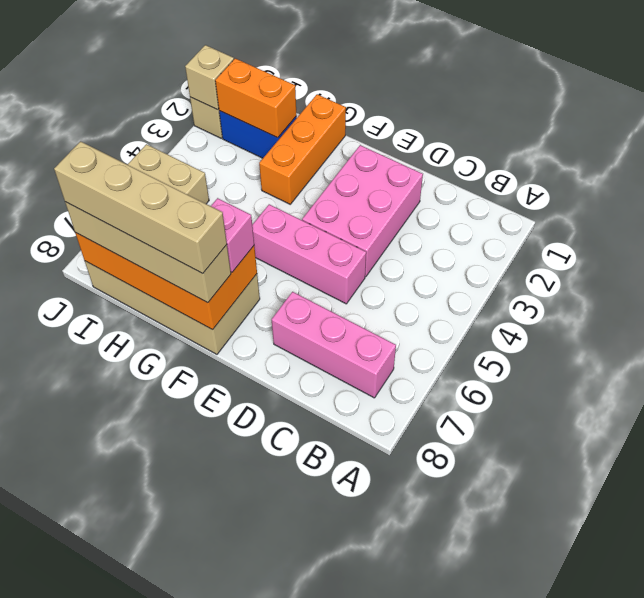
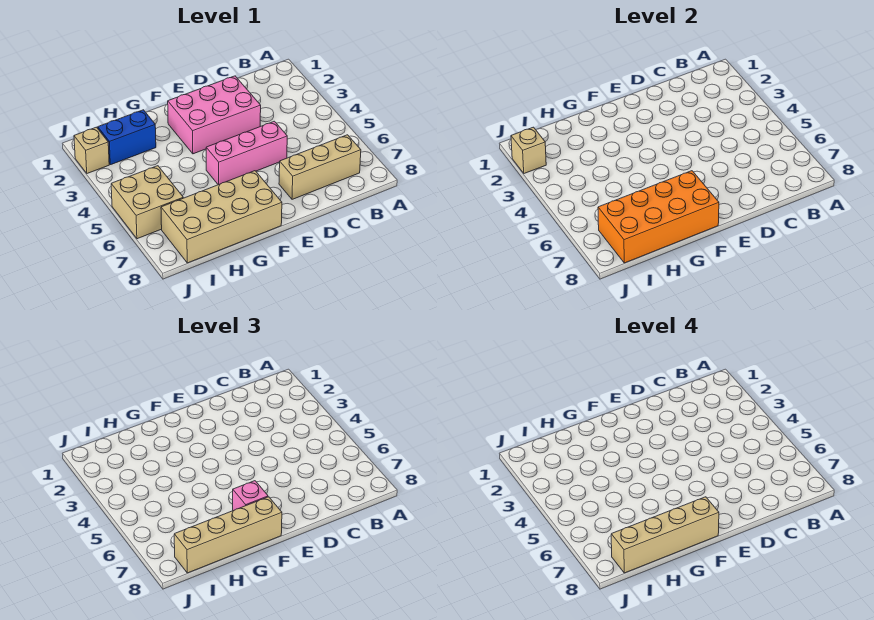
pink brick B7:D7 level 1 -> tan brick B7:D7 level 1
pink brick D2:E4 level 1 -> pink brick D2:F3 level 1
orange brick G1:G3 level 1 -> none
orange brick H2:I2 level 2 -> none

